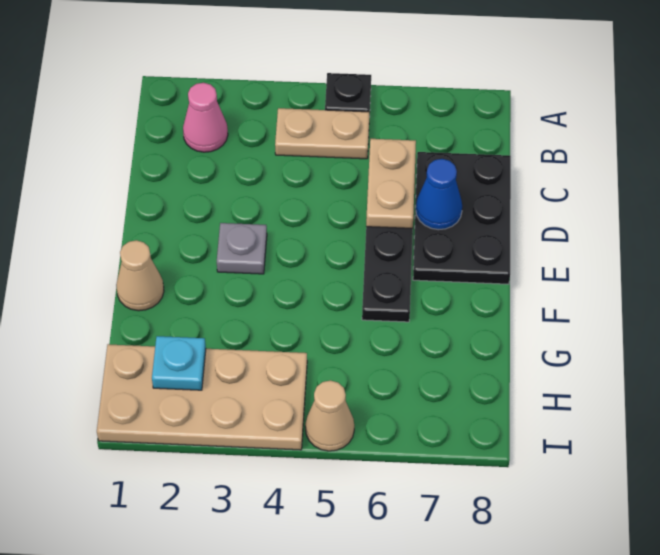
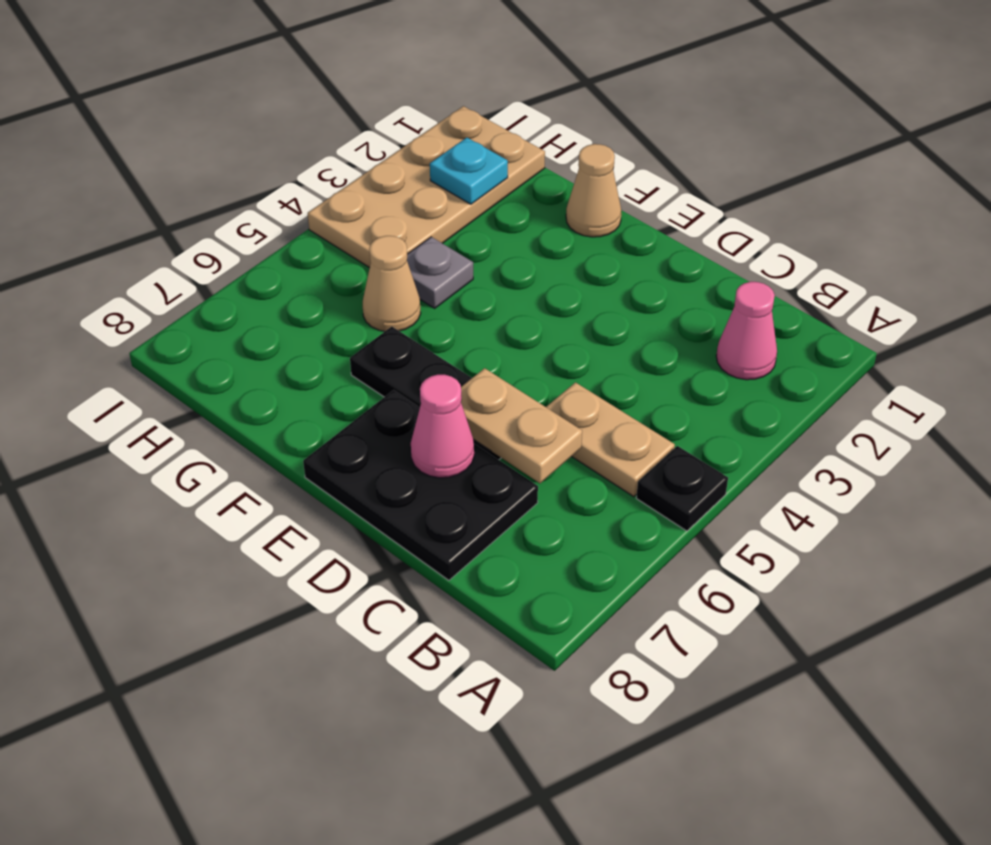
tan plate B4:B5 level 1 -> tan plate B5:C5 level 1
blue cone D7 level 2 -> pink cone D7 level 2
grey plate E3 level 1 -> grey plate G4 level 1
tan cone I5 level 1 -> tan cone G5 level 1

